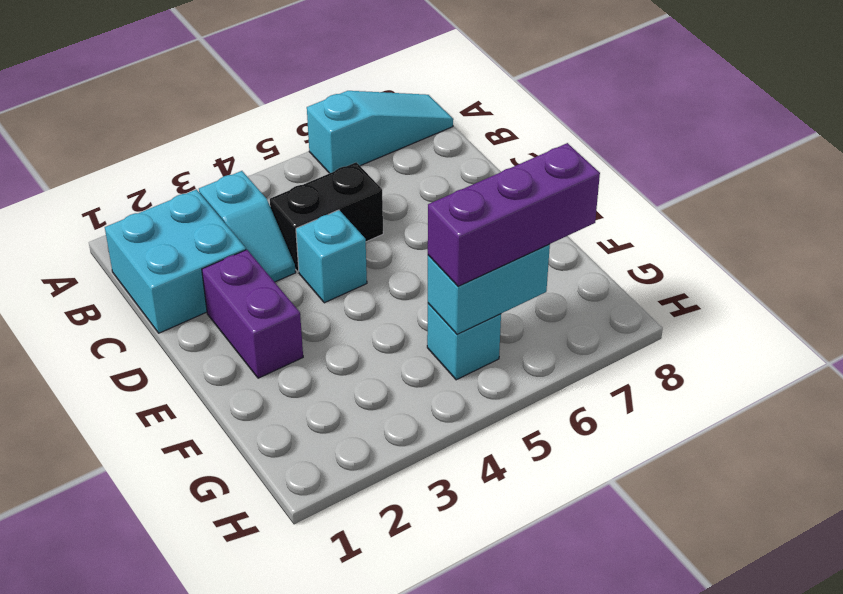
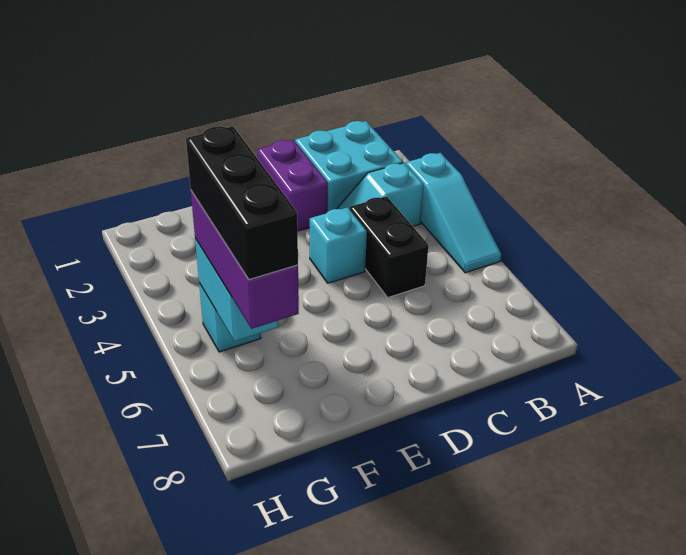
cyan slope A6:A8 level 1 top 6 -> cyan slope A3:A5 level 1 top 3
purple brick D2:E2 level 1 -> purple brick D1:D2 level 1
none -> black brick G5:G7 level 4

